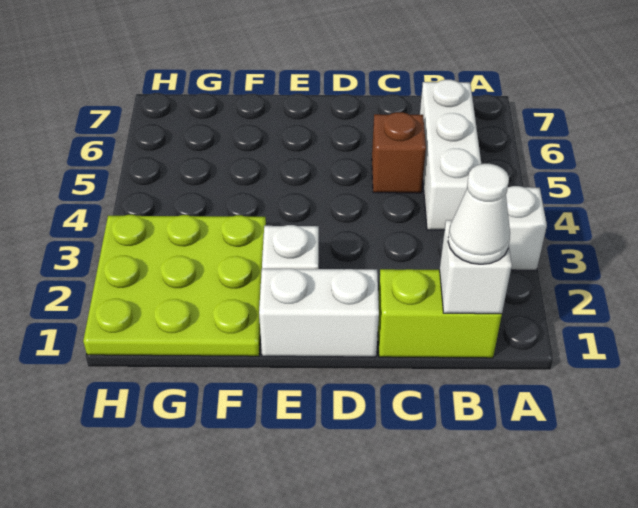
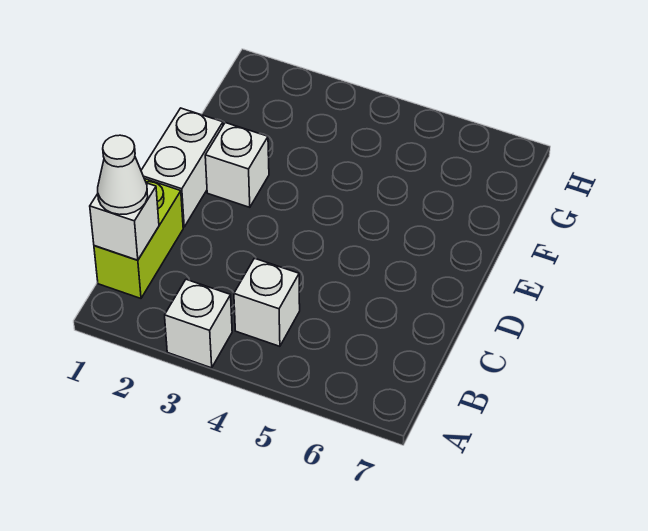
white brick B4:B6 level 1 -> white brick B4 level 1
brown brick C5 level 1 -> none
lime plate F1:H3 level 1 -> none

